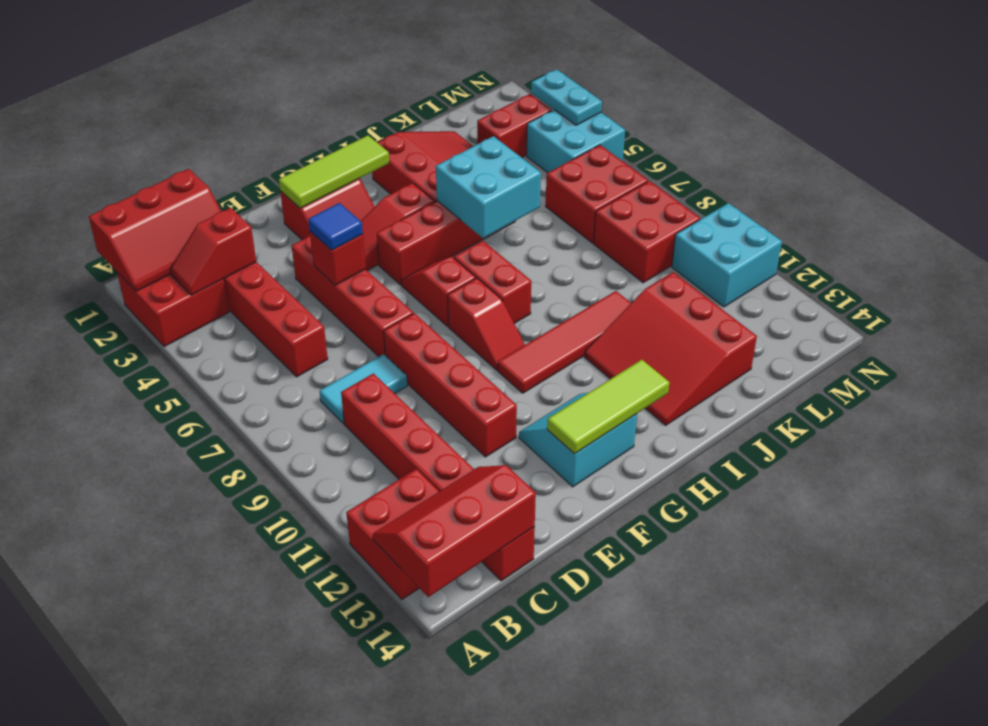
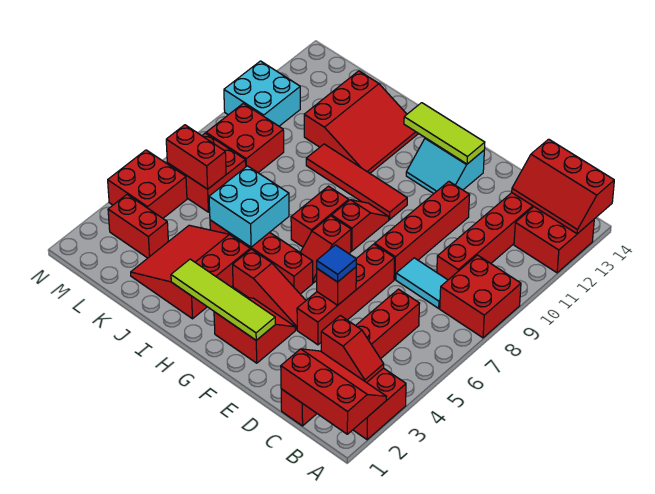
none -> red brick A8:B9 level 1
lime tile F2:H2 level 2 -> lime tile F2:I2 level 2
none -> red brick L6:M6 level 2
cyan brick M4:N5 level 1 -> red brick M4:N5 level 1
cyan plate N3:N4 level 2 -> none

